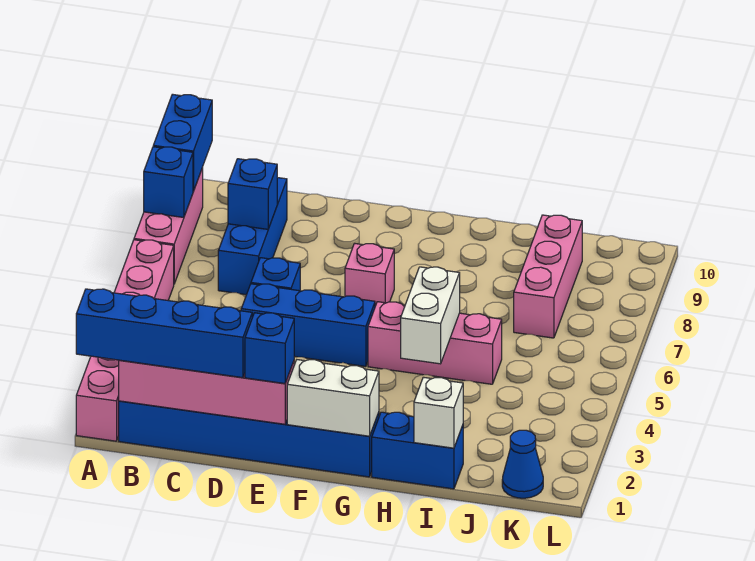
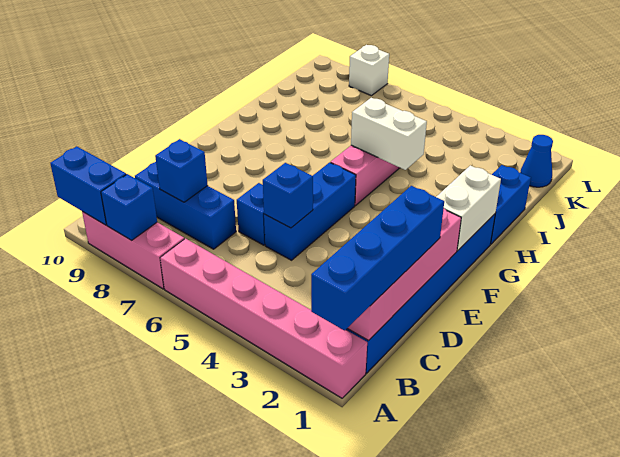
blue brick E1 level 3 -> blue brick D5 level 2
pink brick F7 level 1 -> none
white brick I1 level 2 -> white brick L8 level 1
pink brick J7:J9 level 1 -> none

